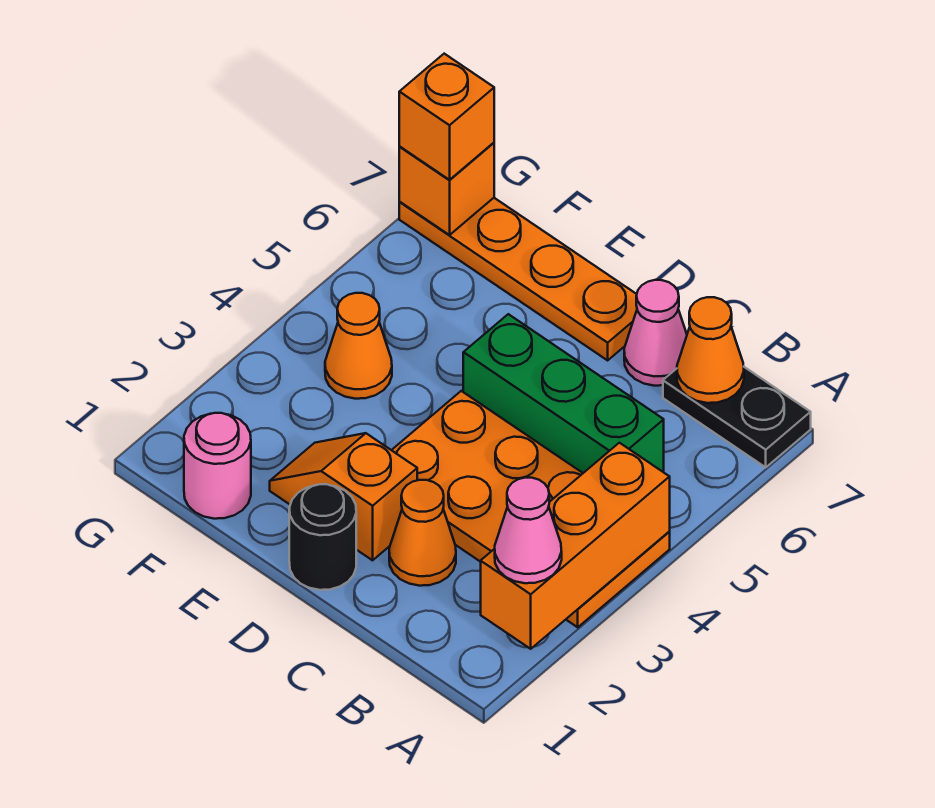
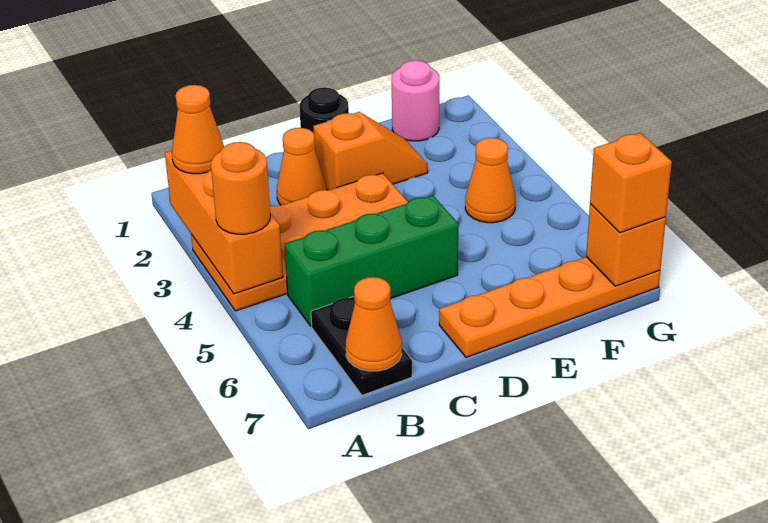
pink cone A2 level 3 -> orange cone A2 level 3
none -> orange round brick A4 level 3
black plate A7:B7 level 1 -> black plate B6:B7 level 1
pink cone C7 level 1 -> none

